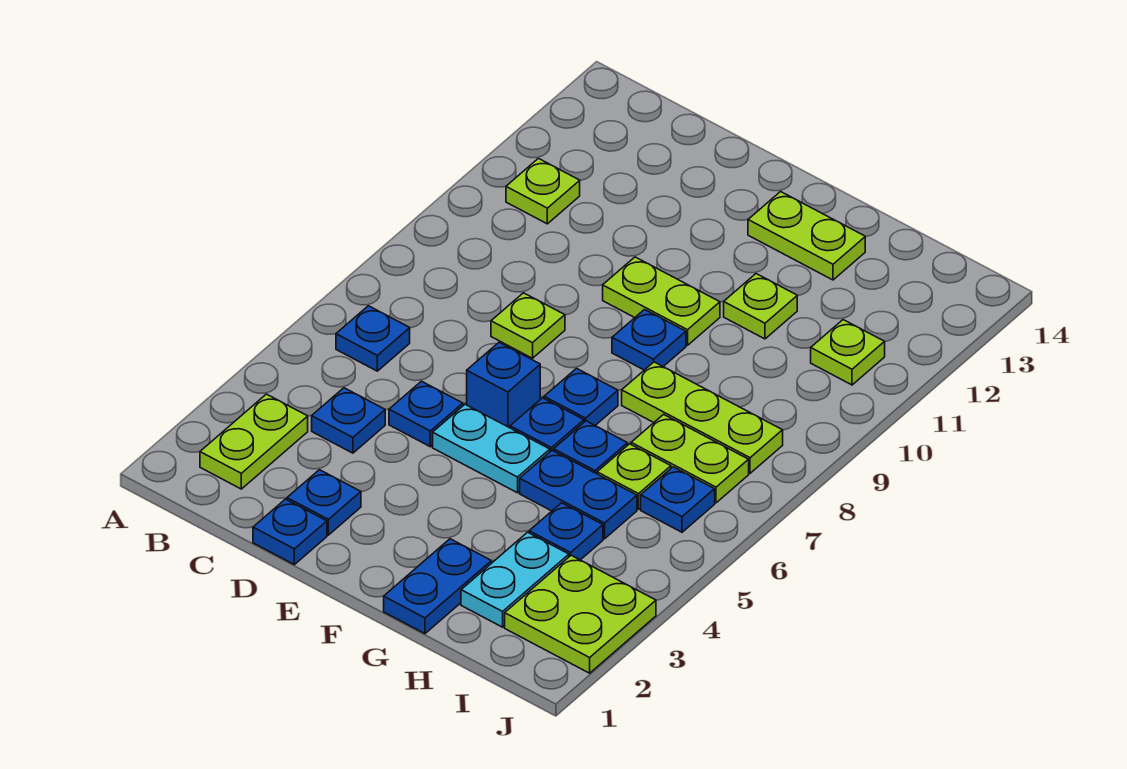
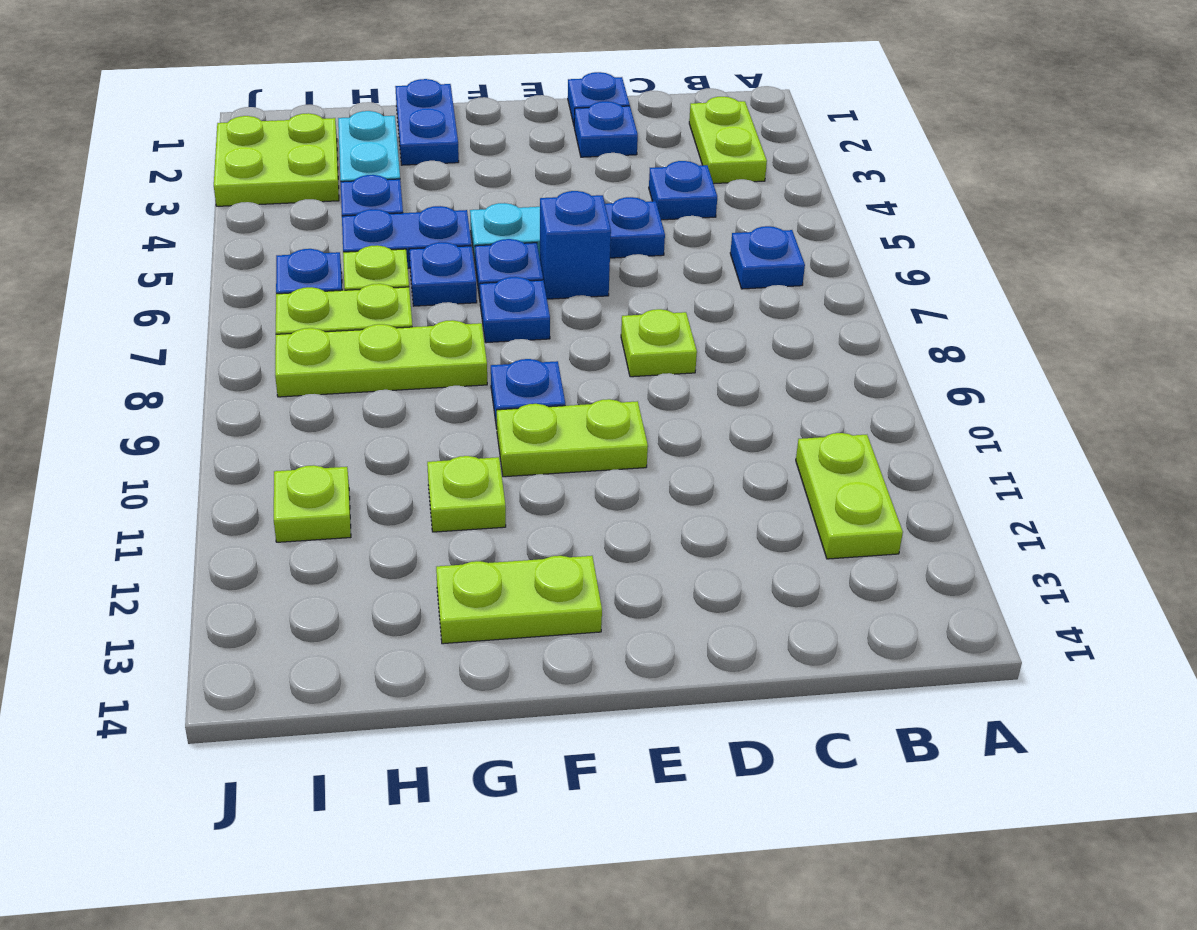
lime plate B11 level 1 -> lime plate B11:B12 level 1

